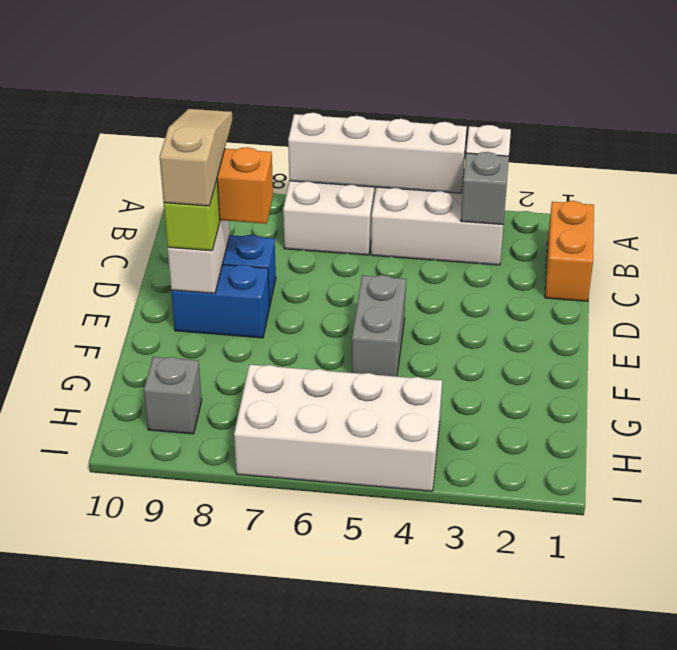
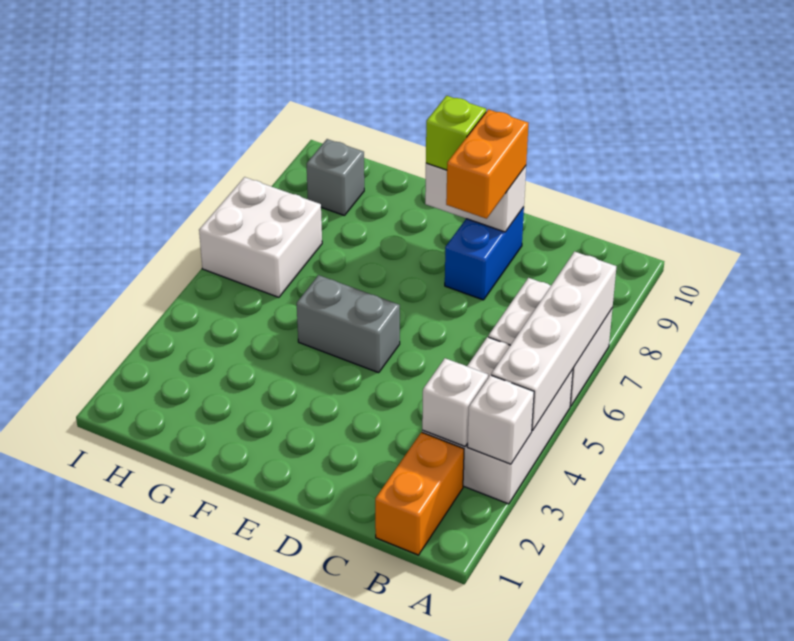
orange brick B1:C1 level 1 -> orange brick B1:B2 level 1
grey brick B3 level 2 -> white brick B3 level 2
tan slope C9:E9 level 4 top E -> none
blue brick E8:E9 level 1 -> none
white brick H4:I7 level 1 -> white brick H6:I7 level 1

